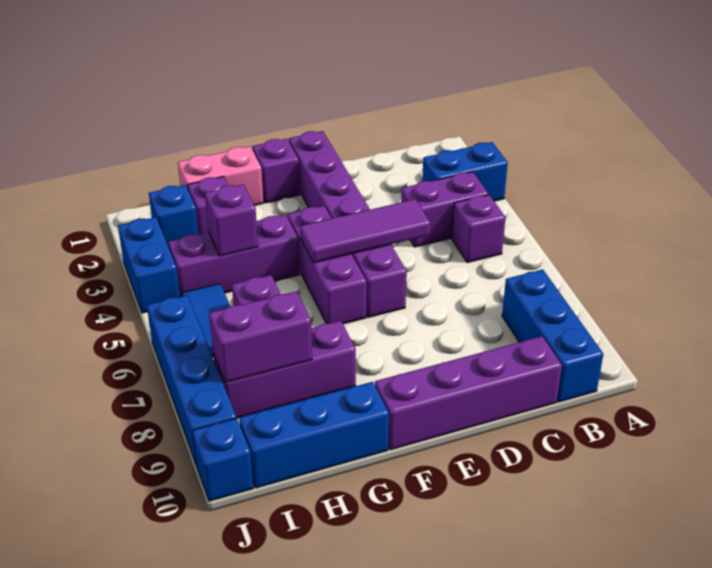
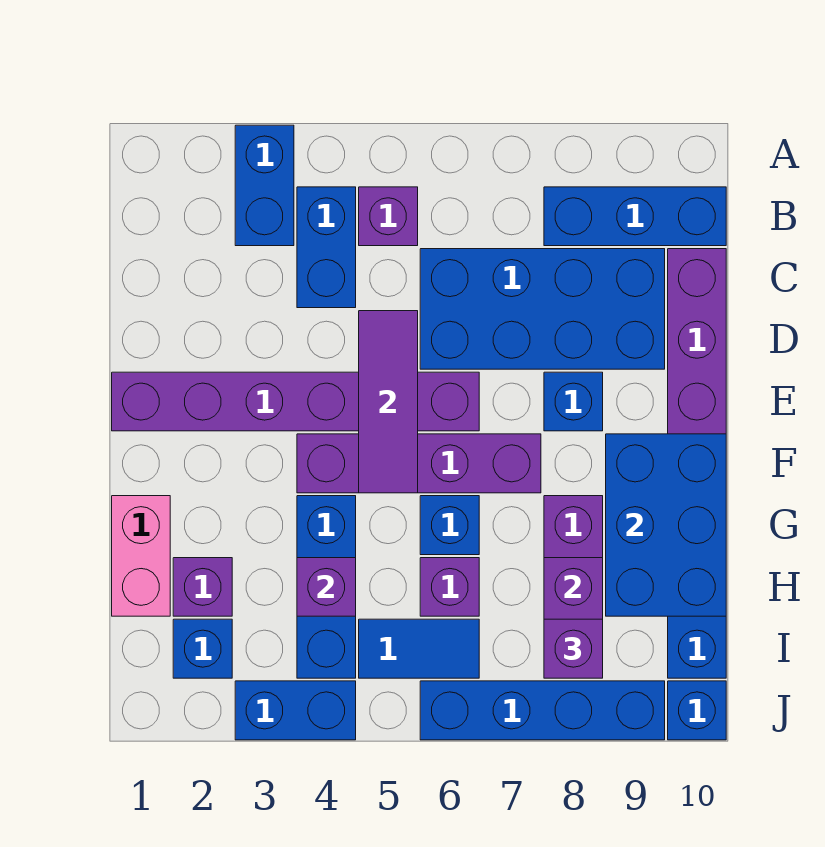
purple brick B4:C4 level 1 -> blue brick B4:C4 level 1
none -> blue brick C6:D9 level 1
none -> blue brick E8 level 1
purple brick F1 level 1 -> purple brick I8 level 3
purple brick F4:F6 level 1 -> purple brick F4:F7 level 1
none -> blue brick F9:H10 level 2
purple brick G4:I4 level 1 -> blue brick G4:I4 level 1
none -> blue brick G6 level 1

